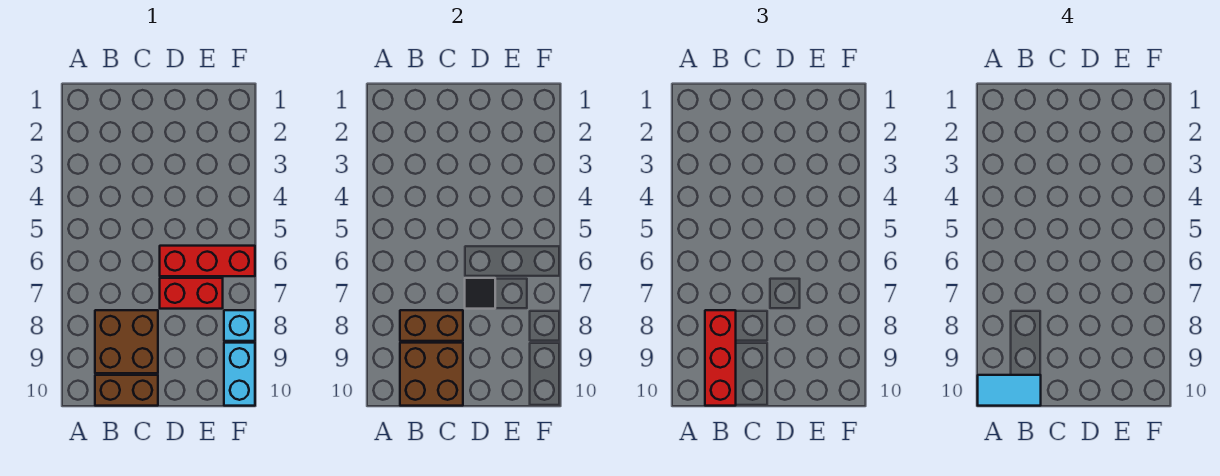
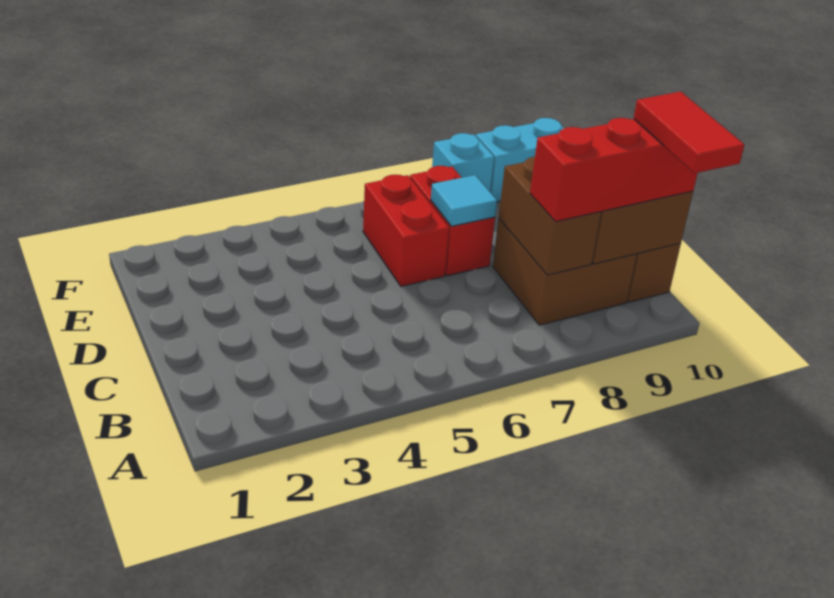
cyan tile A10:B10 level 4 -> red tile A10:B10 level 4
red brick D6:F6 level 1 -> red brick D6:E6 level 1
black tile D7 level 2 -> cyan tile D7 level 2

